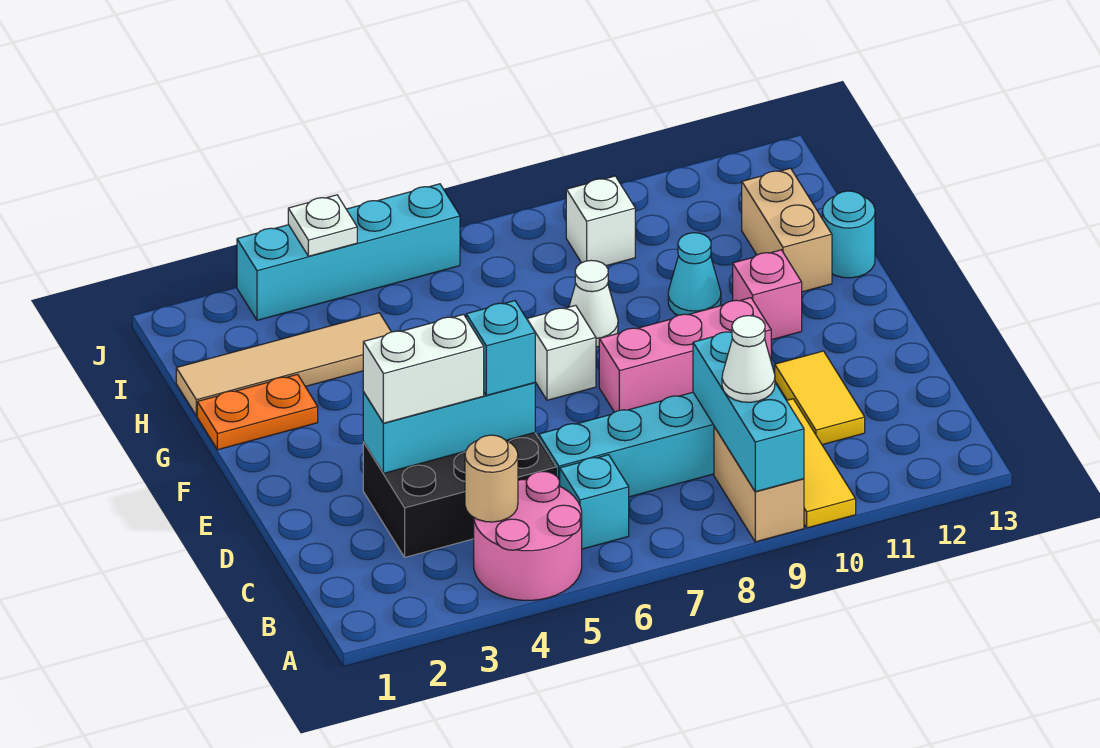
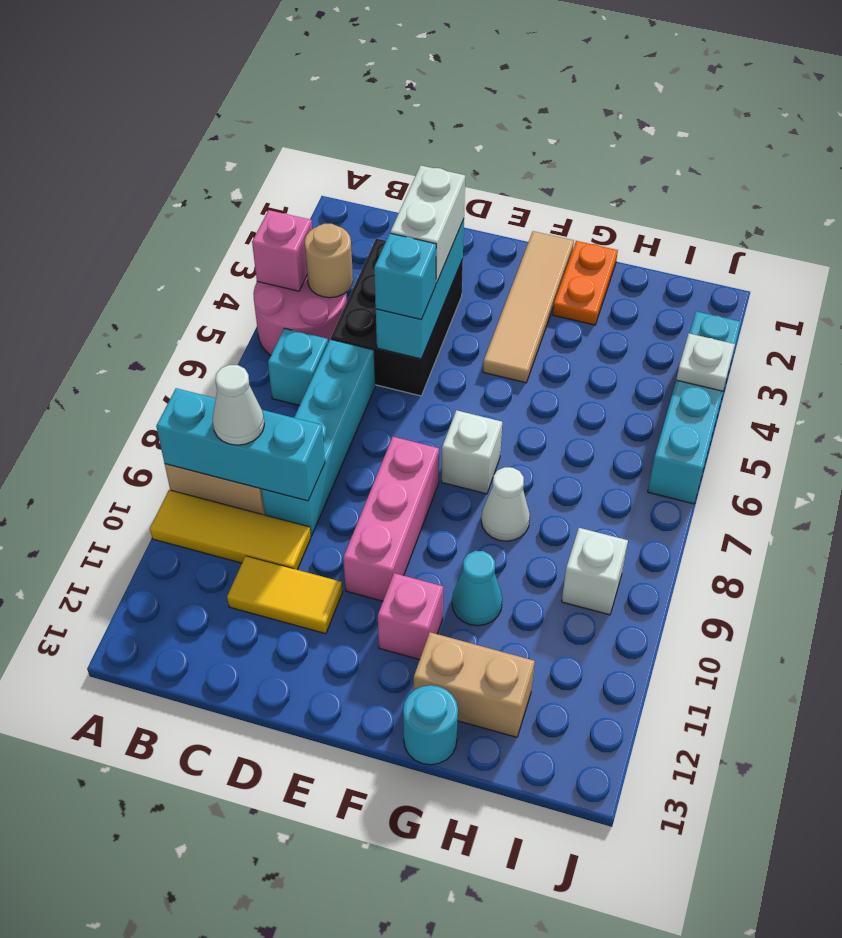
none -> pink brick A4 level 2
tan tile H1:H4 level 1 -> tan tile F1:F4 level 1

